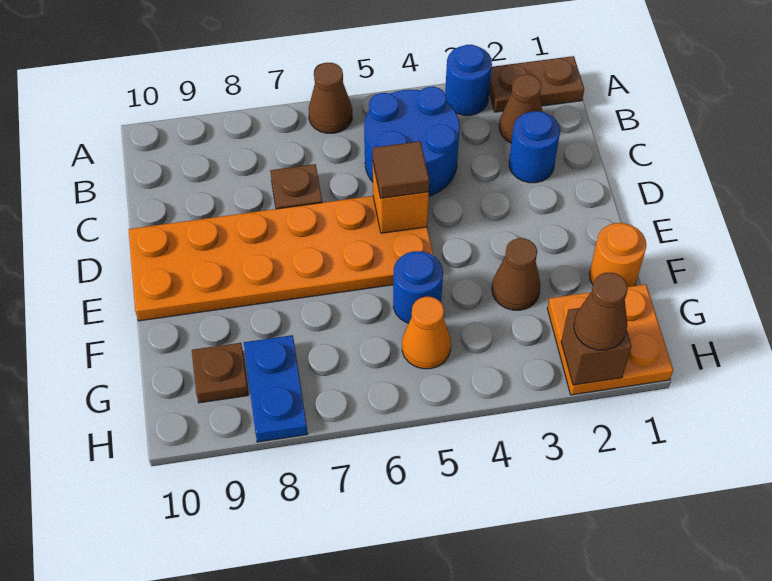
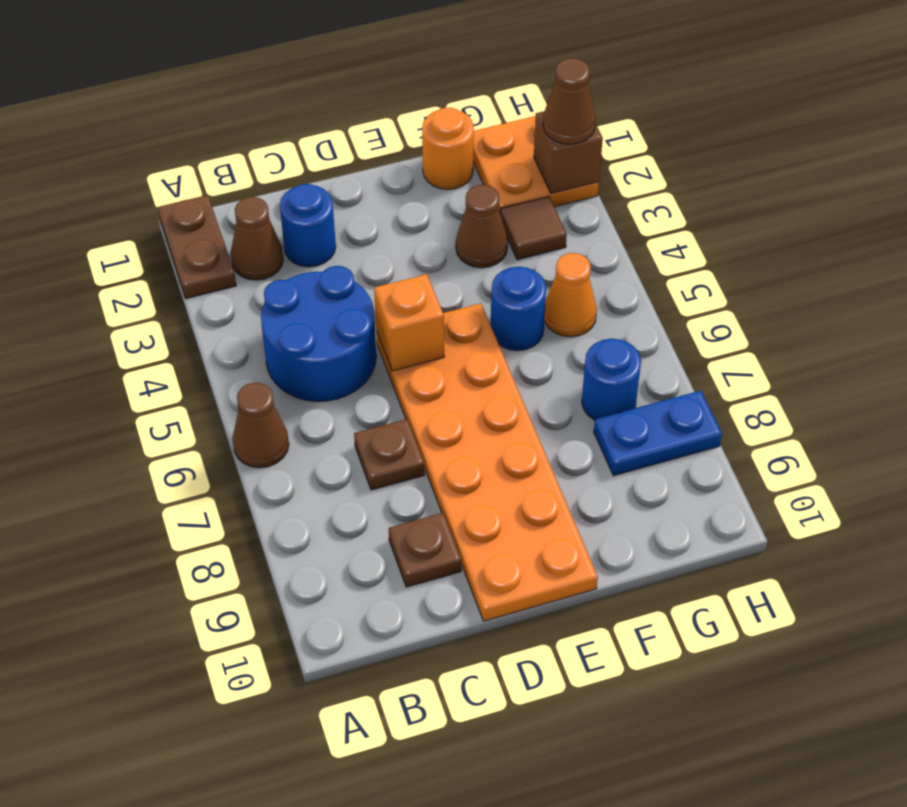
blue round brick A3 level 1 -> blue round brick G7 level 1
brown tile D5 level 3 -> brown tile G3 level 1
brown plate G9 level 1 -> brown plate C9 level 1

